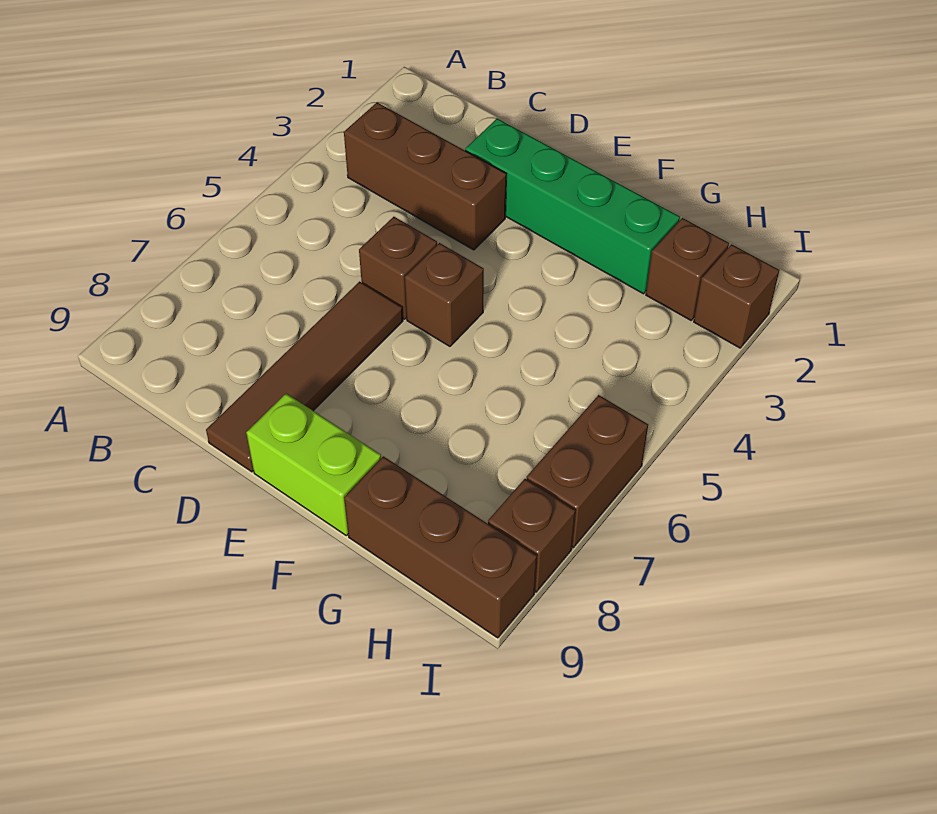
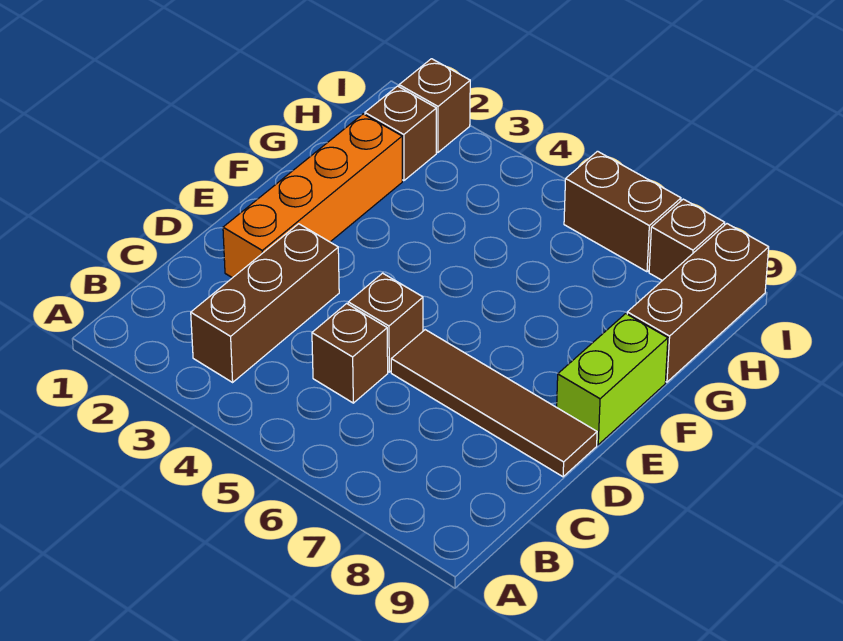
green brick D2:G2 level 1 -> orange brick D2:G2 level 1
brown brick E5 level 1 -> brown brick C5 level 1

